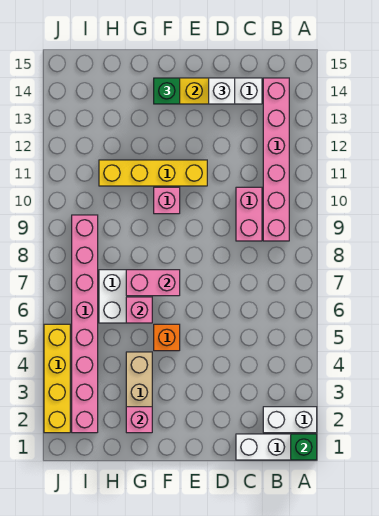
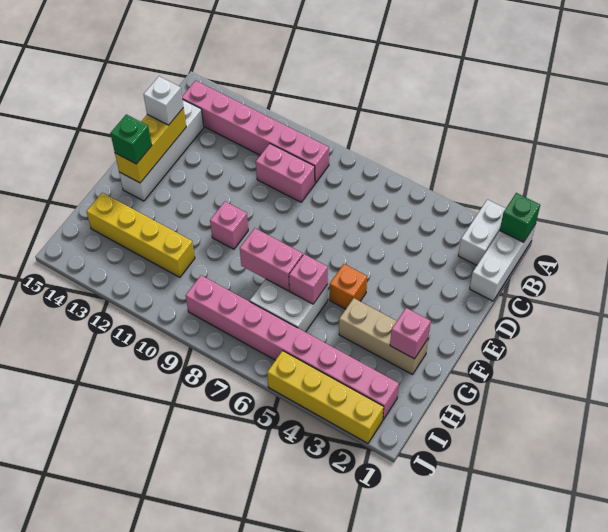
yellow brick E11:H11 level 1 -> yellow brick H11:H14 level 1
pink brick F7:G7 level 2 -> pink brick G7:G8 level 2

